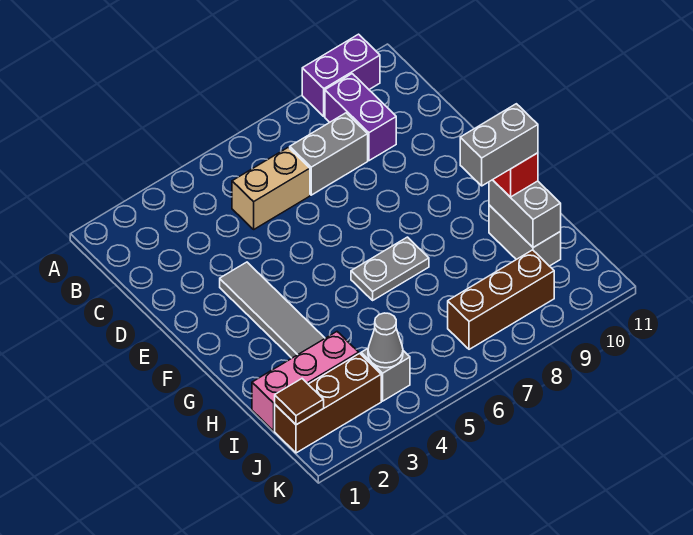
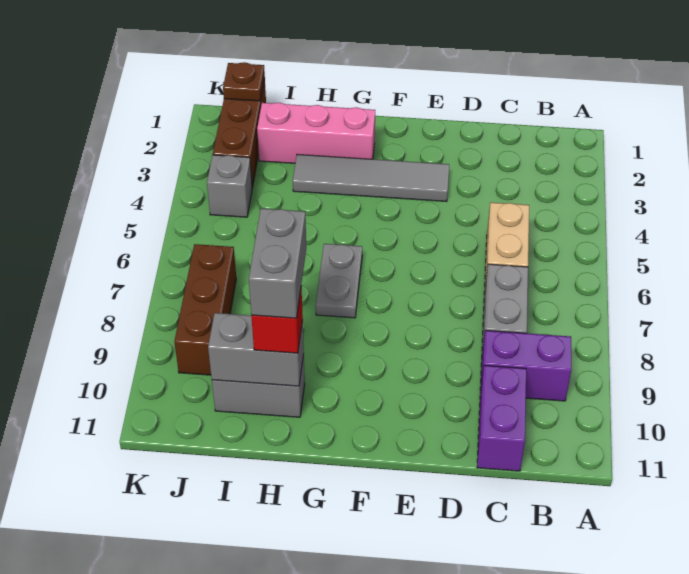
purple brick A9:A10 level 1 -> purple brick C10:C11 level 1
pink brick I1:I3 level 1 -> pink brick G2:I2 level 1
brown tile J1 level 2 -> brown plate J1 level 2
grey cone J4 level 2 -> none

